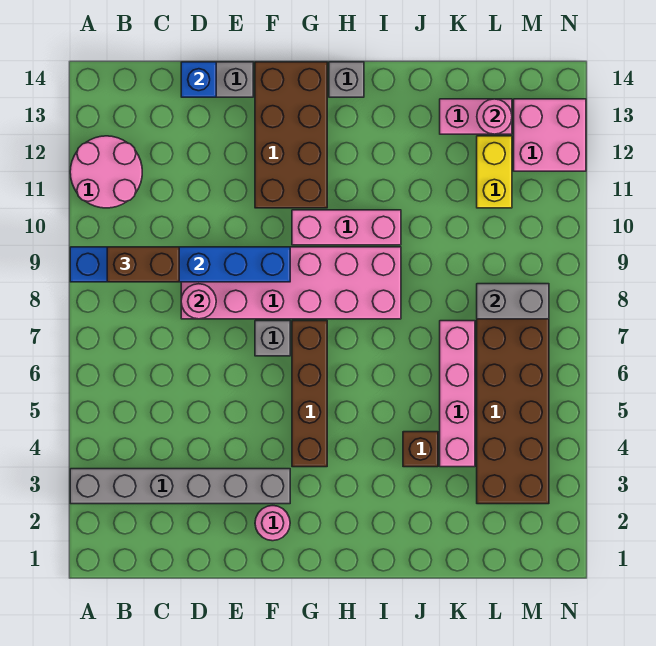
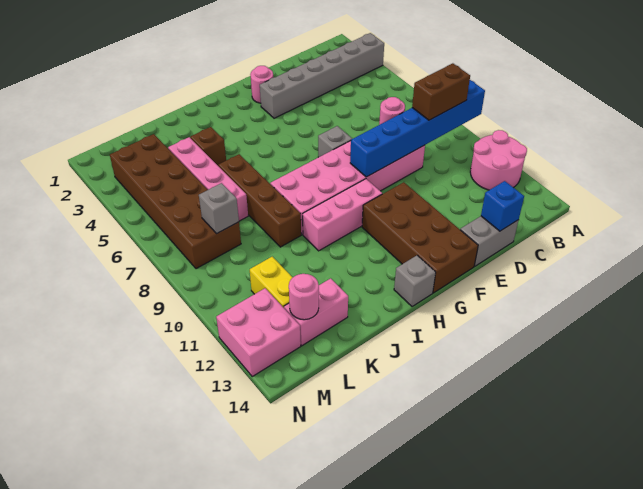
brown brick G4:G7 level 1 -> brown brick J6:J9 level 1
grey brick L8:M8 level 2 -> grey brick L8 level 2

